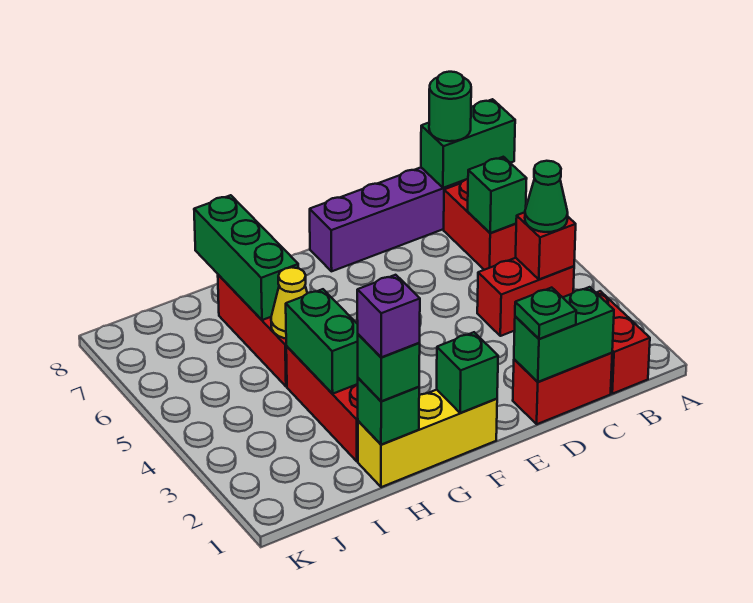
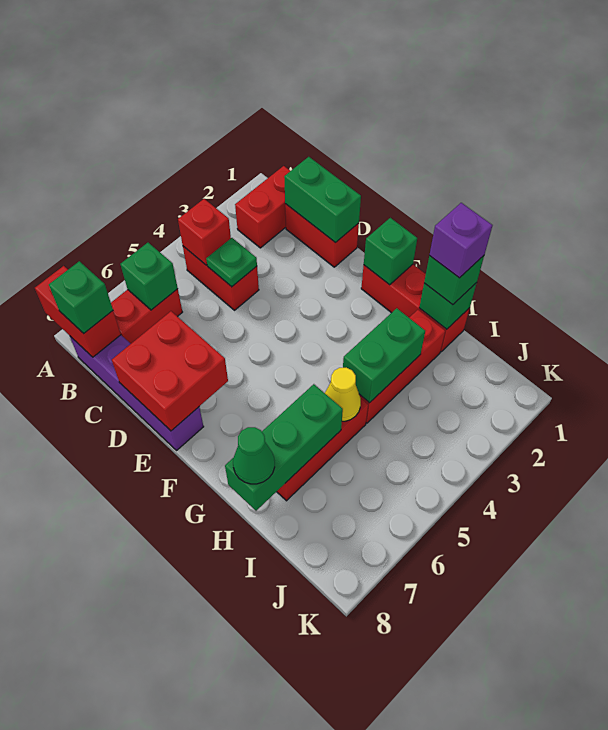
green brick A8:B8 level 2 -> red brick A8:B8 level 2
green cone B4 level 3 -> green cone H8 level 3
green round brick B8 level 3 -> green brick B8 level 3
green plate D1 level 3 -> green plate C4 level 2
none -> red brick D7:E8 level 2
yellow brick F1:H1 level 1 -> red brick F1:H1 level 1

